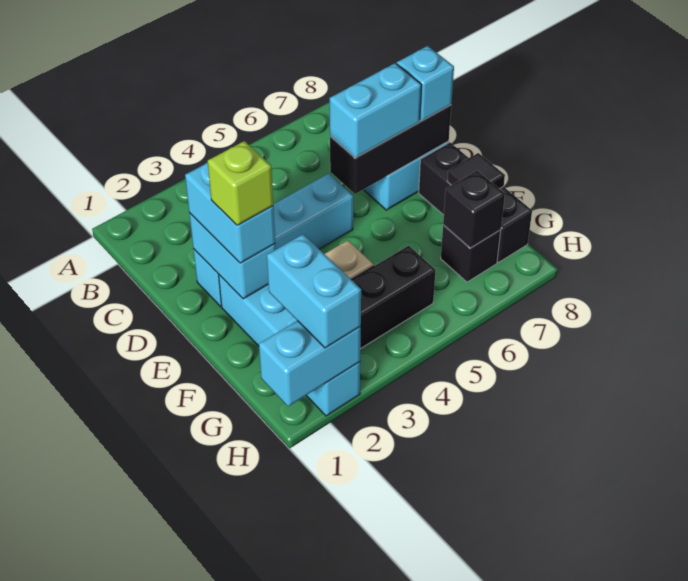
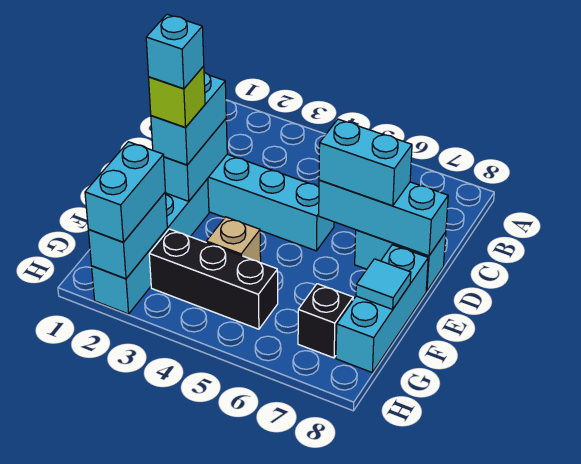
black brick D6:D8 level 2 -> cyan brick D6:D8 level 2
cyan brick D8 level 3 -> cyan brick E2 level 5
black brick E8:G8 level 1 -> cyan brick E8:G8 level 1
black tile F8 level 2 -> cyan tile F8 level 2
black brick G7 level 2 -> none
cyan brick H1:H2 level 2 -> cyan brick G2:H2 level 2

